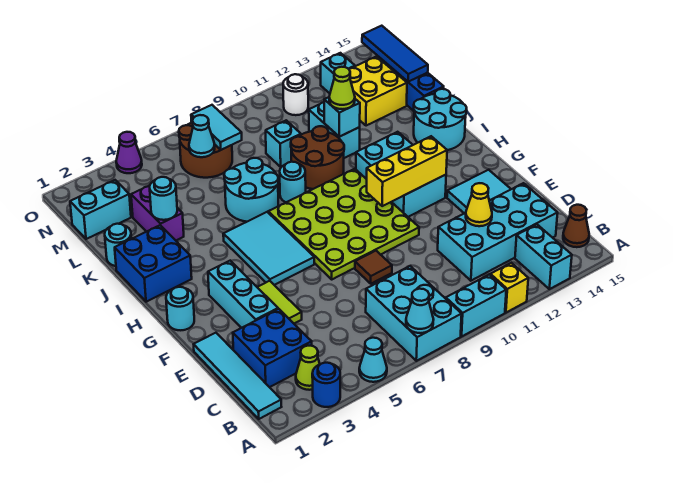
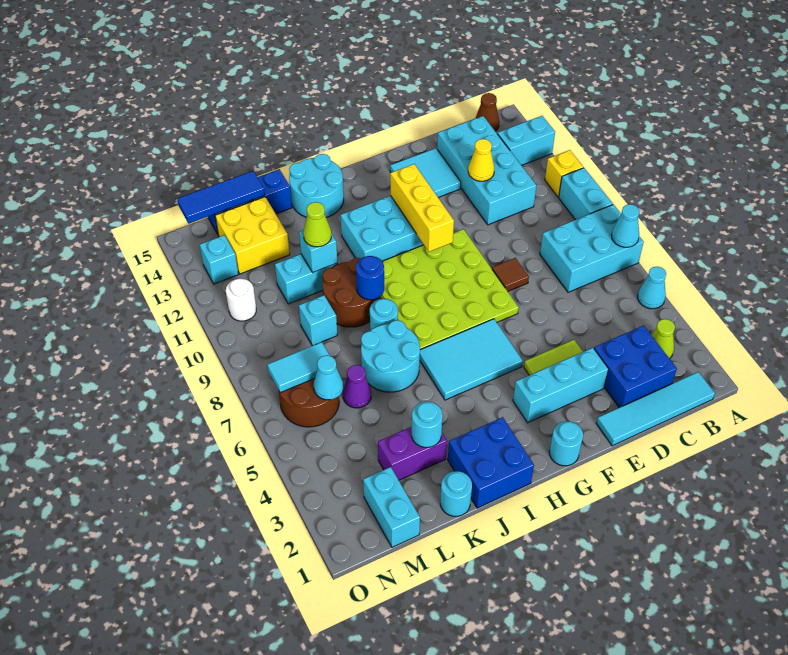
blue round brick A3 level 1 -> blue round brick J9 level 2
purple cone O4 level 1 -> purple cone L6 level 1

